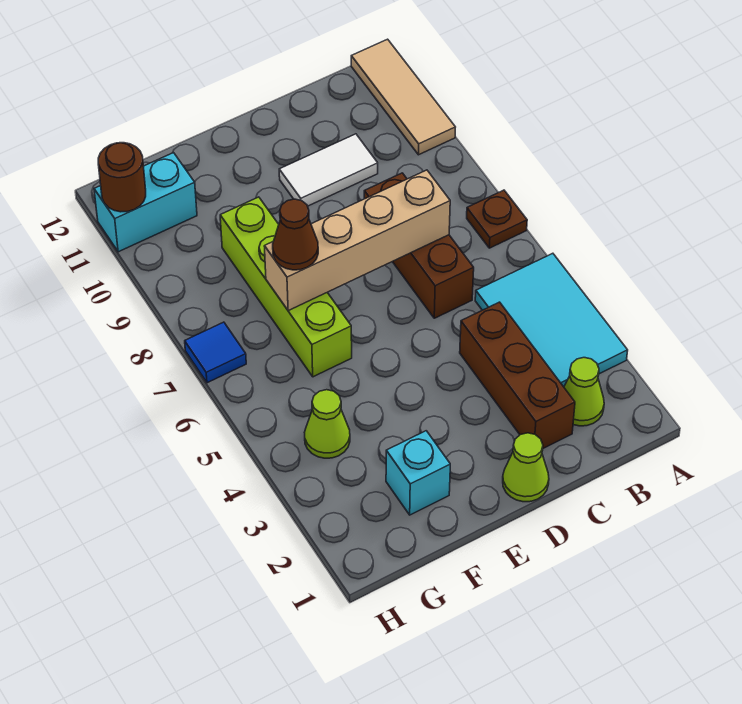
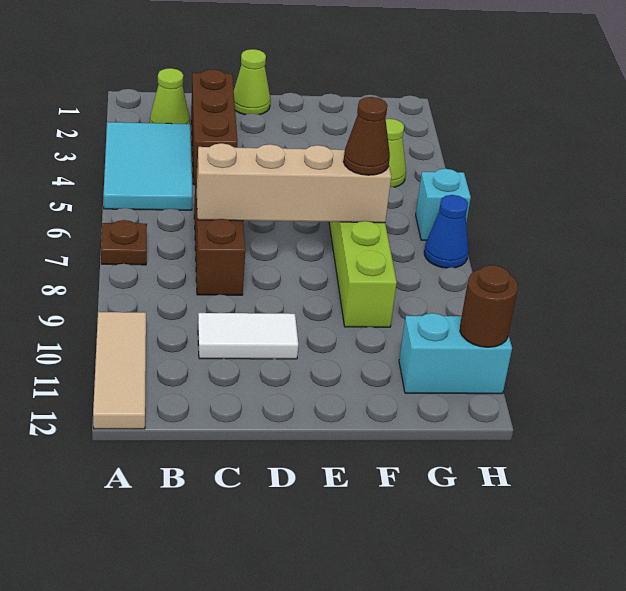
cyan brick F2 level 1 -> cyan brick H6 level 1
blue tile H7 level 1 -> blue cone H7 level 1

